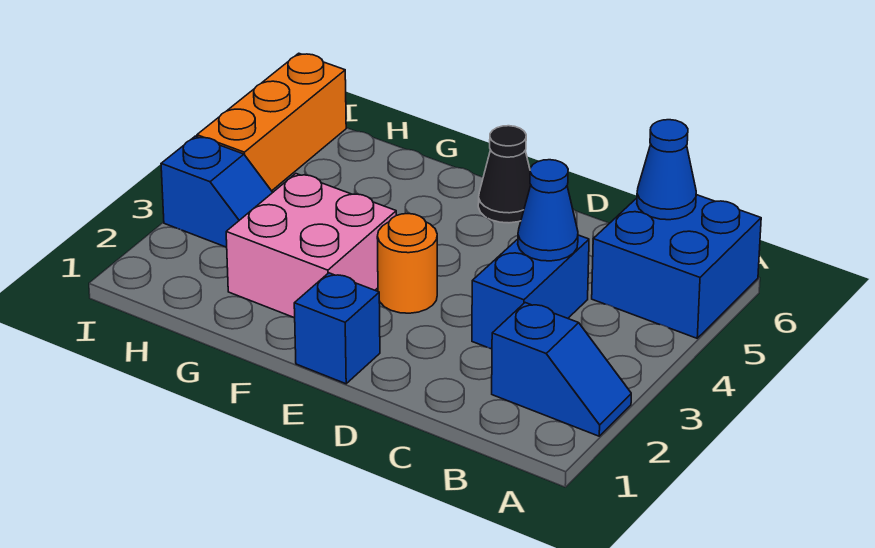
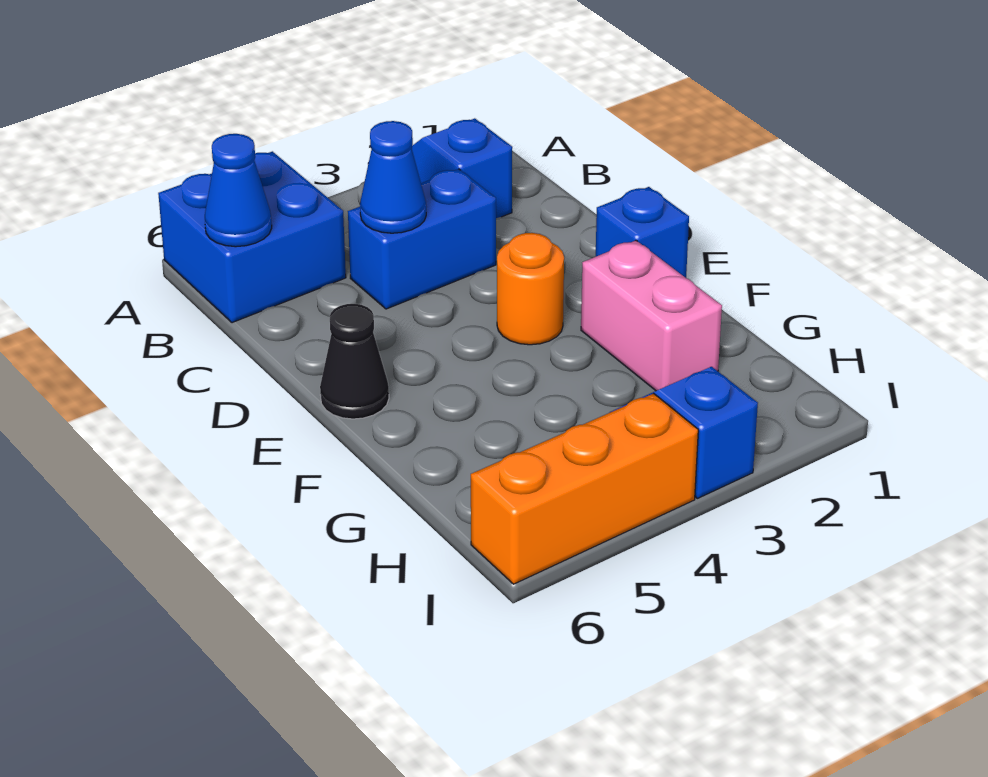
pink brick F2:G3 level 1 -> pink brick F2:G2 level 1

